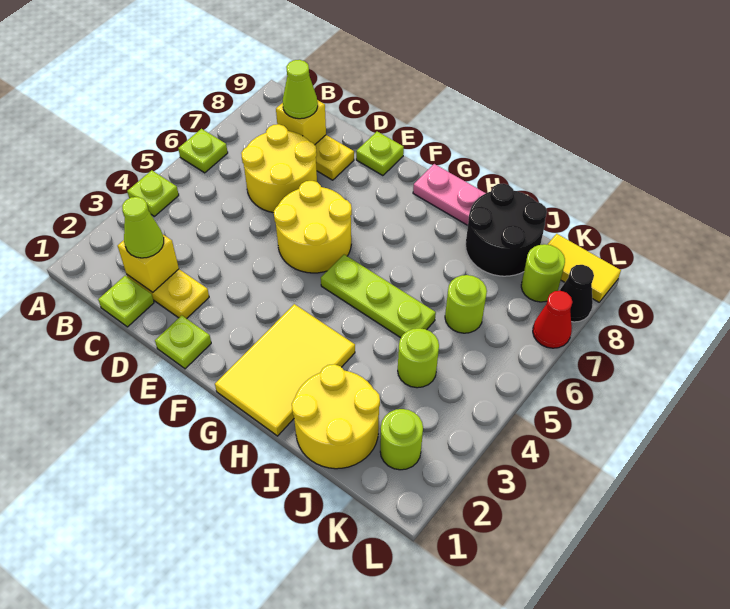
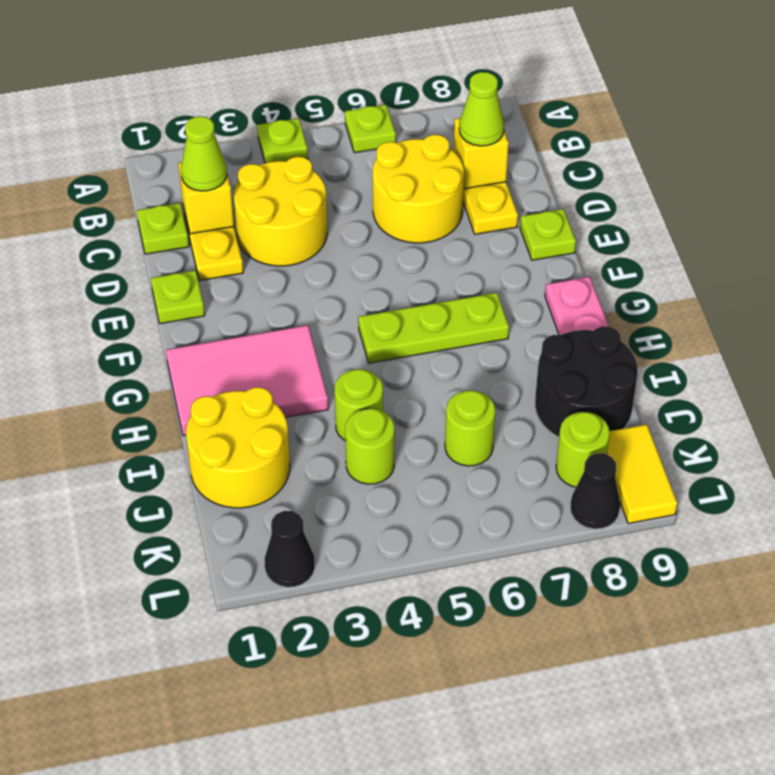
yellow round brick E5:F6 level 1 -> yellow round brick C3:D4 level 1
yellow tile G1:H3 level 1 -> pink tile G1:H3 level 1
lime plate G5:I5 level 1 -> lime plate G5:G7 level 1
lime round brick K2 level 1 -> lime round brick I4 level 1
none -> black cone L2 level 1
red cone L7 level 1 -> none

